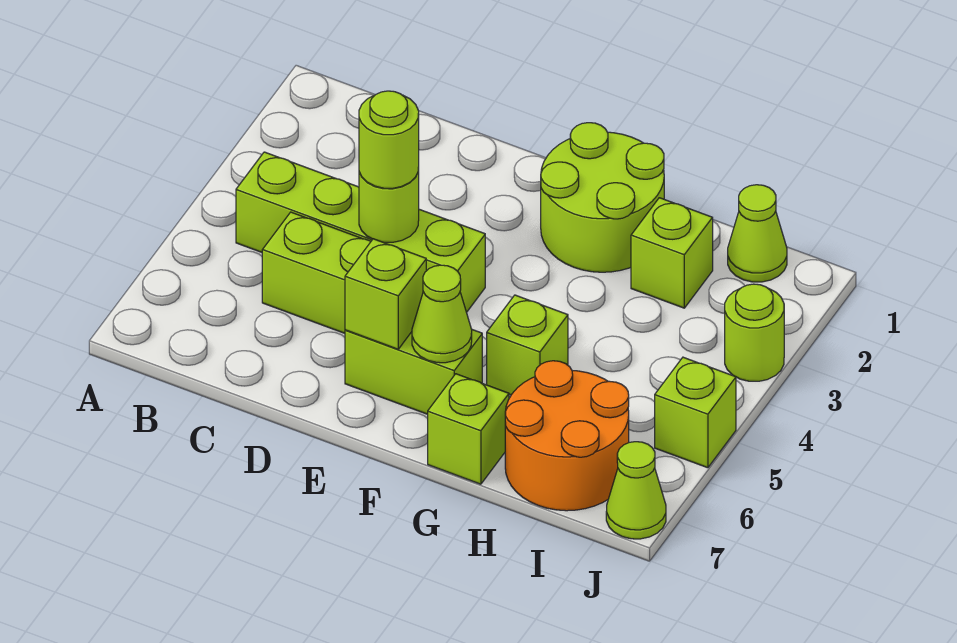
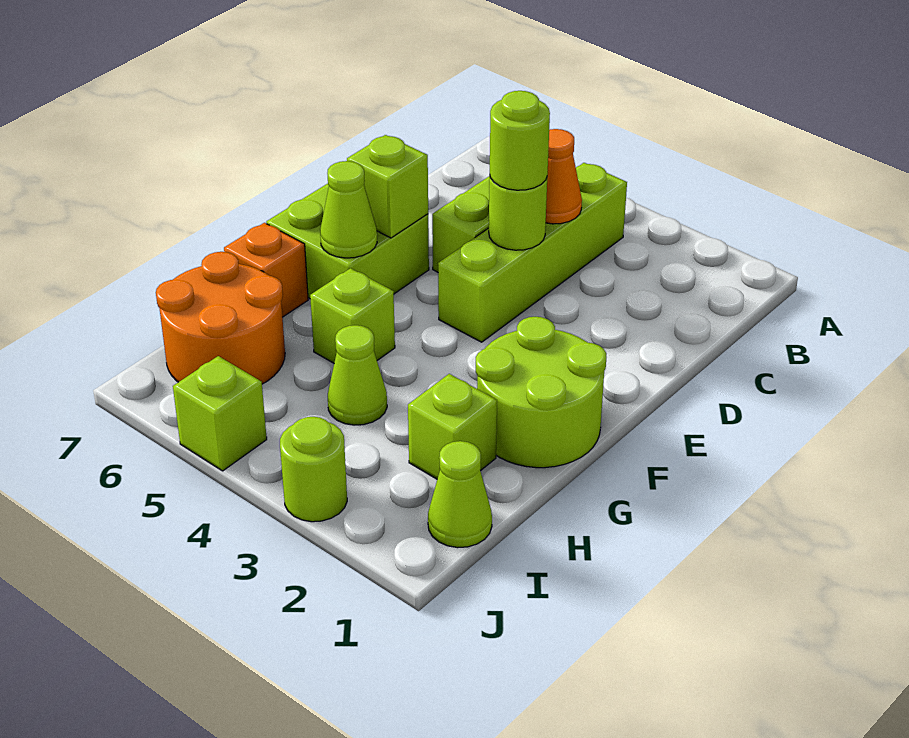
none -> orange cone C4 level 2
lime brick E6:F6 level 1 -> lime brick E6:F7 level 1
lime brick G7 level 1 -> orange brick G7 level 1
lime cone J7 level 1 -> lime cone H4 level 1

